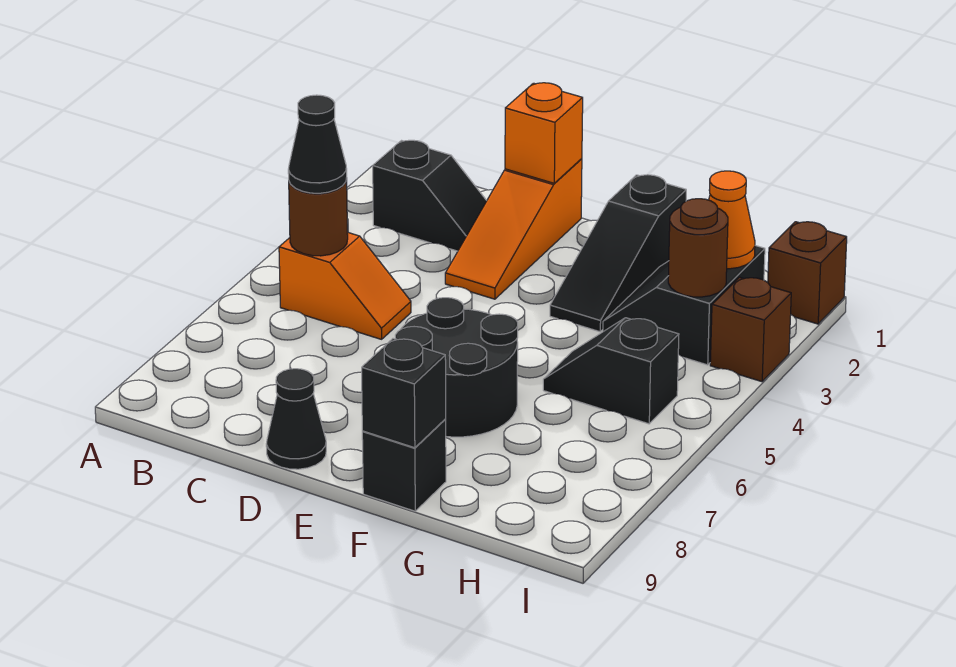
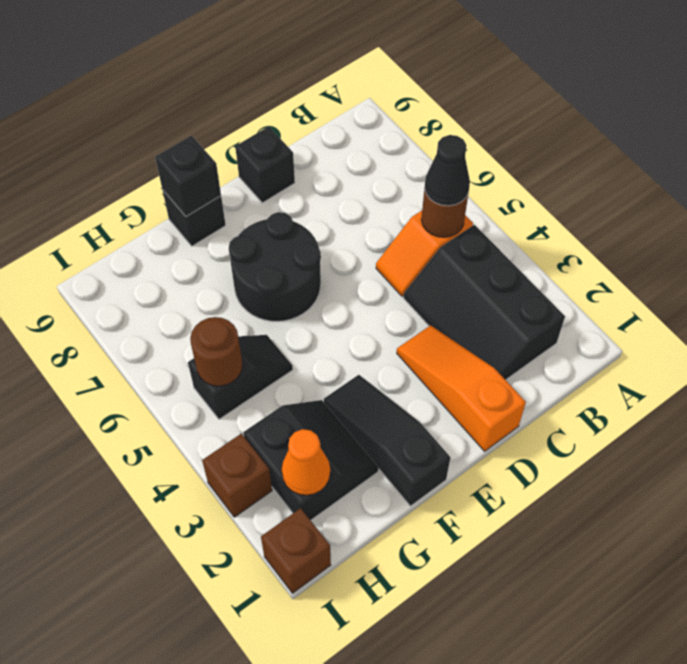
black slope B2:C2 level 1 top B -> black slope B2:C4 level 1 top B
orange brick D1 level 2 -> none
black cone D9 level 1 -> black brick D9 level 1
brown round brick H3 level 2 -> brown round brick H5 level 2

